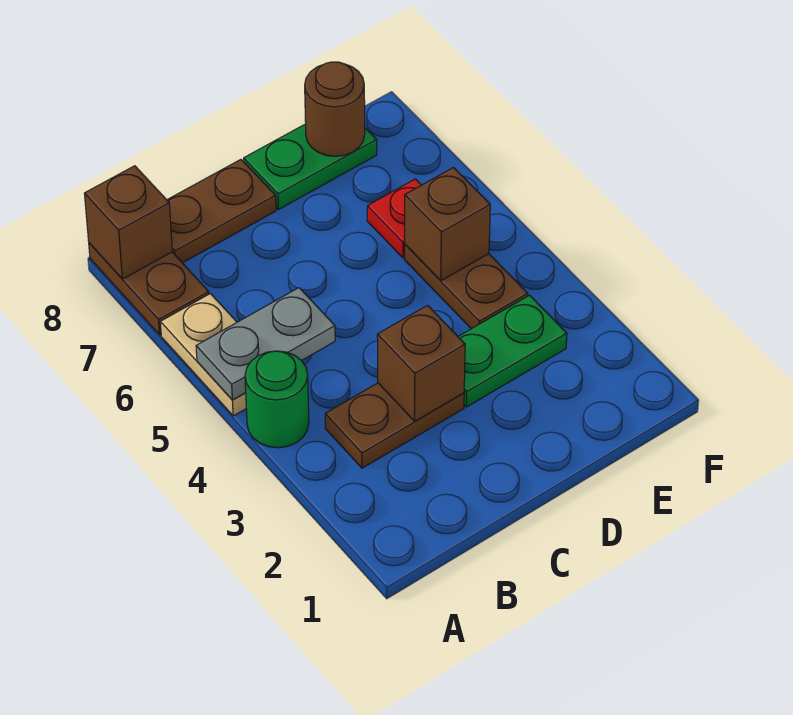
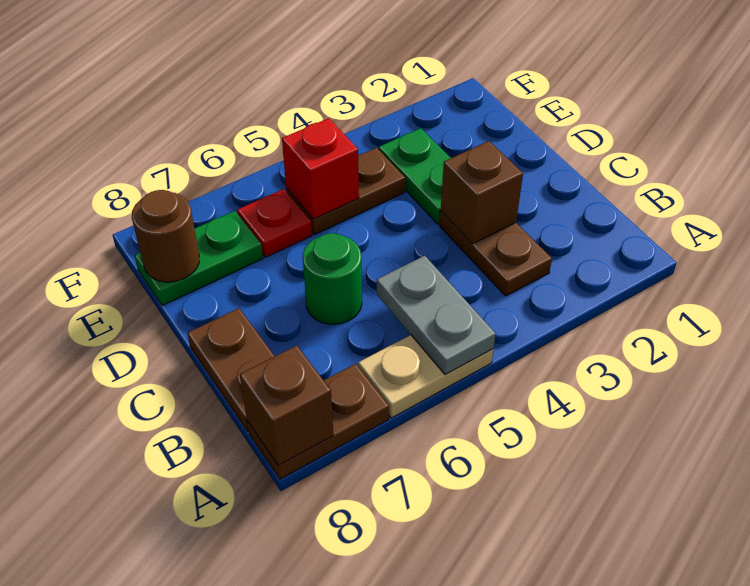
green round brick A4 level 1 -> green round brick C6 level 1
green plate D8:E8 level 1 -> green plate E7:E8 level 1
brown brick E5 level 2 -> red brick E5 level 2

